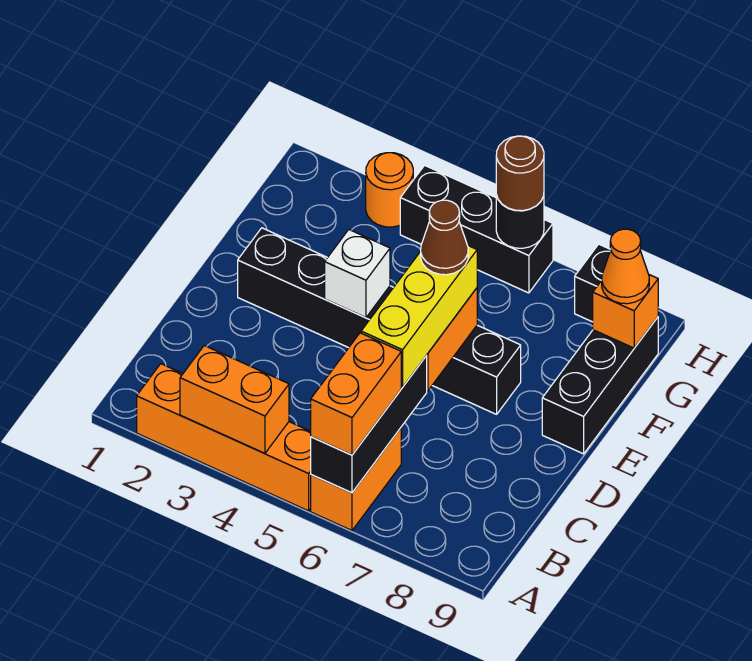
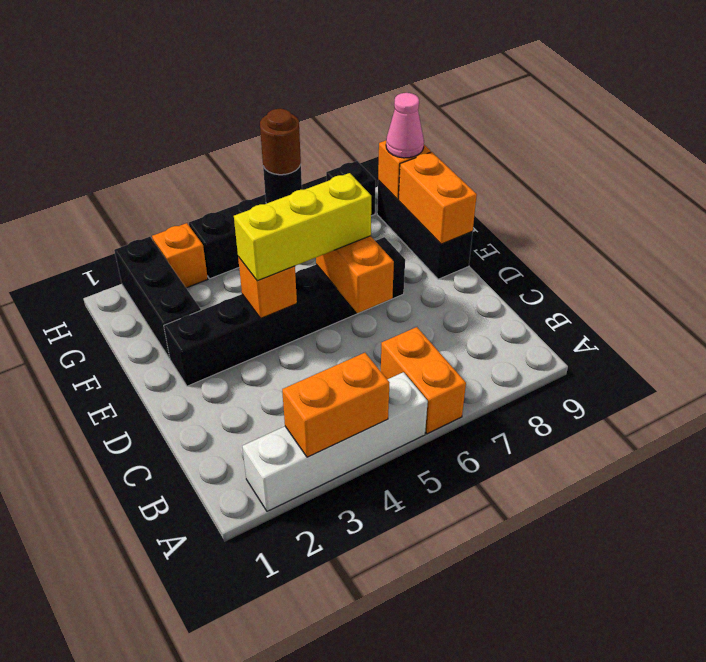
orange brick A2:A5 level 1 -> white brick A2:A5 level 1
black brick A6:C6 level 2 -> black brick F2:H2 level 1
orange brick A6:B6 level 3 -> orange brick E9:F9 level 2
yellow brick C6:E6 level 3 -> yellow brick E4:E6 level 3
white brick E4 level 2 -> orange brick E4 level 2
brown cone E6 level 4 -> none
orange cone G9 level 3 -> pink cone G9 level 3
orange round brick H3 level 1 -> orange brick H3 level 1

